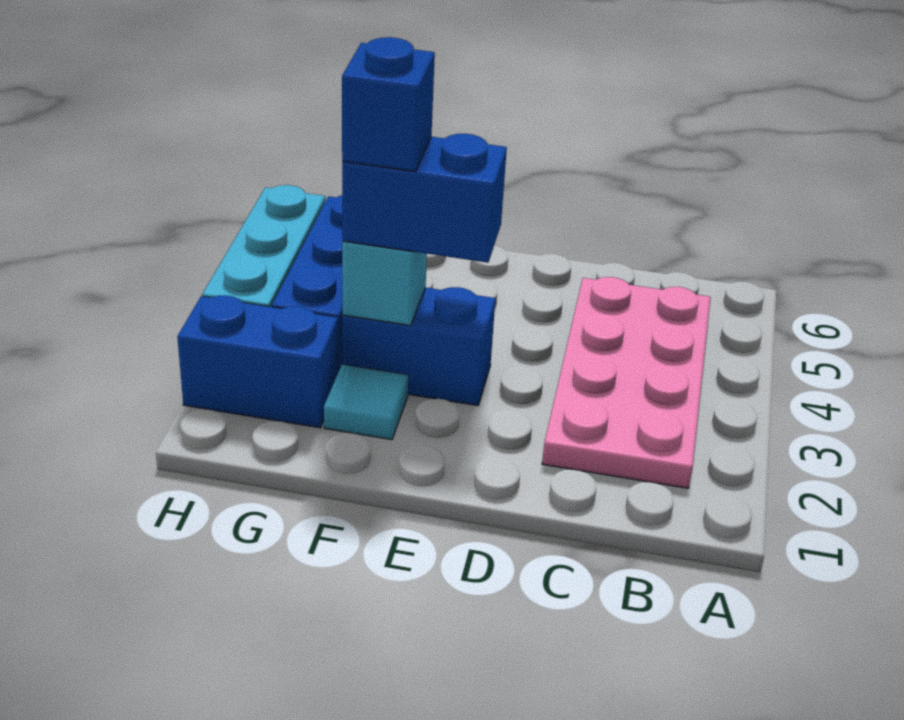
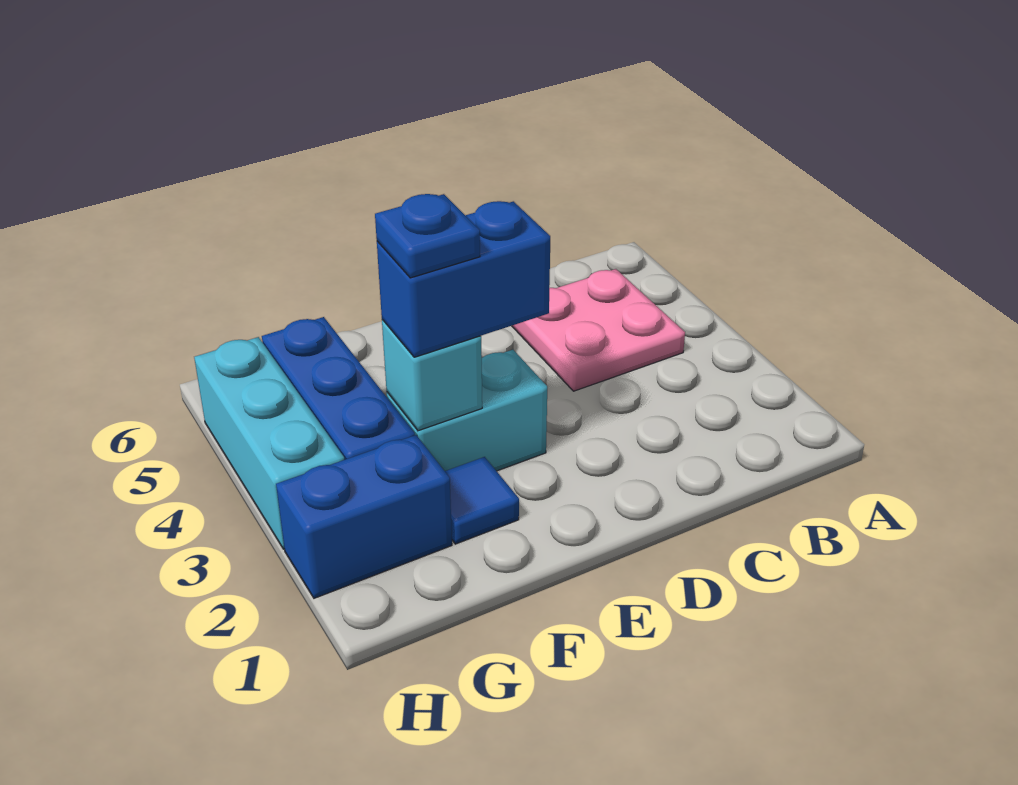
pink plate B2:C5 level 1 -> pink plate B4:C5 level 1
blue brick E3:F3 level 1 -> cyan brick E3:F3 level 1
cyan tile F2 level 1 -> blue tile F2 level 1
blue brick F3 level 4 -> blue plate F3 level 4

